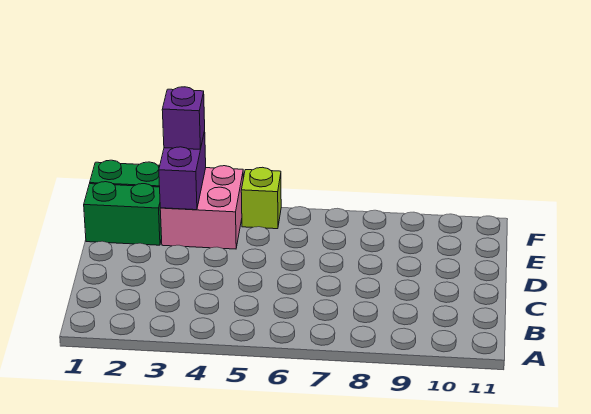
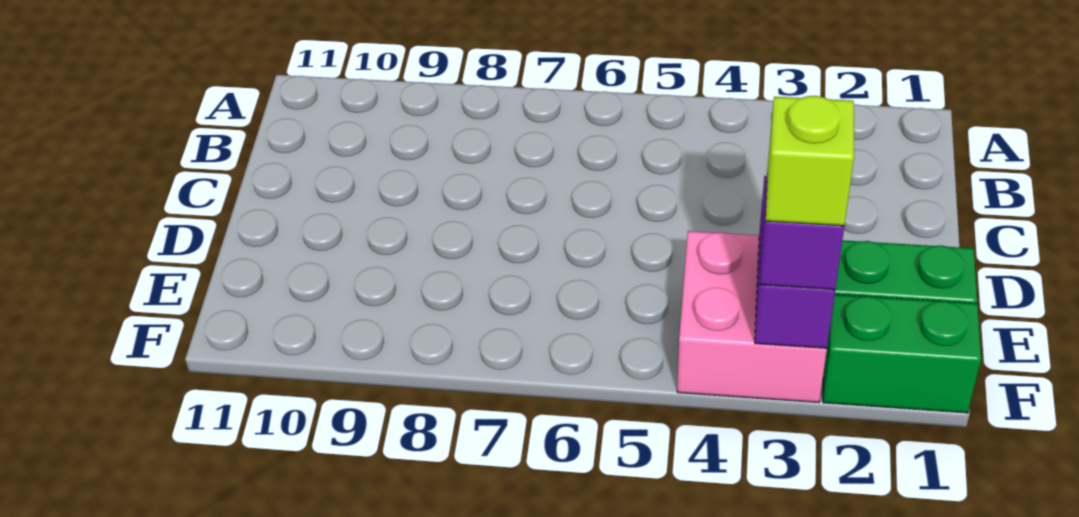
lime brick F5 level 1 -> lime brick F3 level 4

